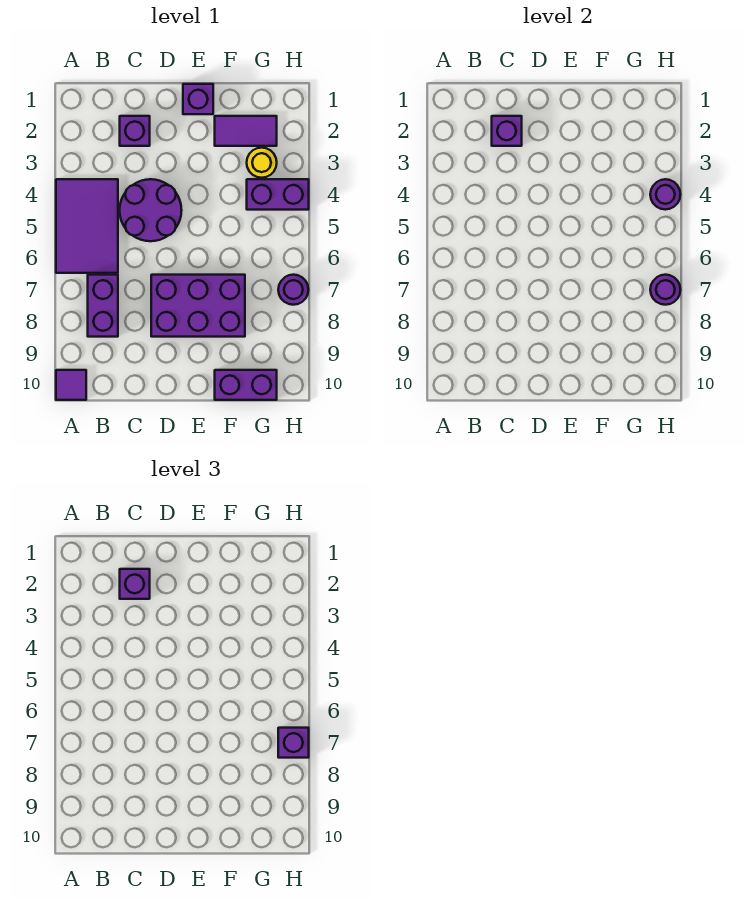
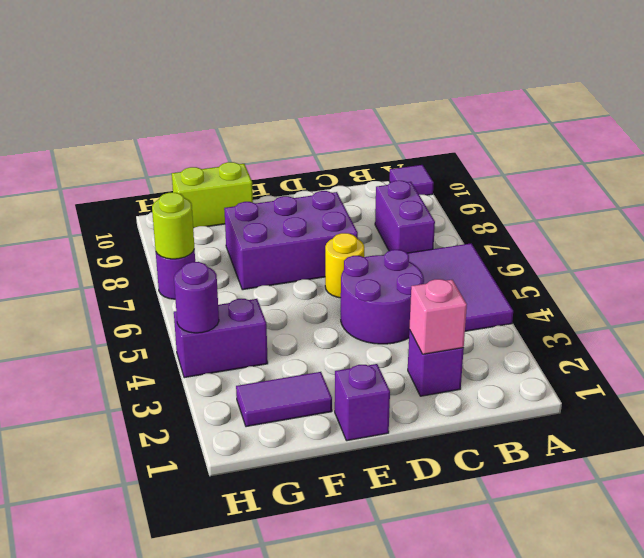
purple brick C2 level 2 -> pink brick C2 level 2
purple brick C2 level 3 -> none
purple brick F10:G10 level 1 -> lime brick F10:G10 level 1
yellow round brick G3 level 1 -> yellow round brick D6 level 1
purple round brick H7 level 2 -> lime round brick H7 level 2
purple brick H7 level 3 -> none

